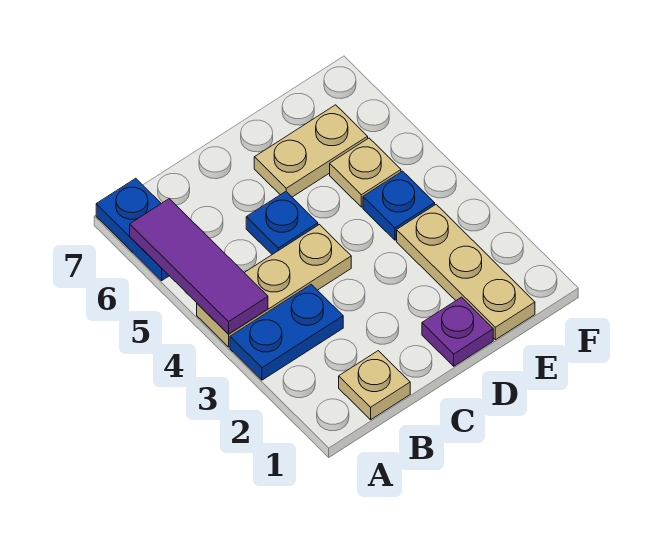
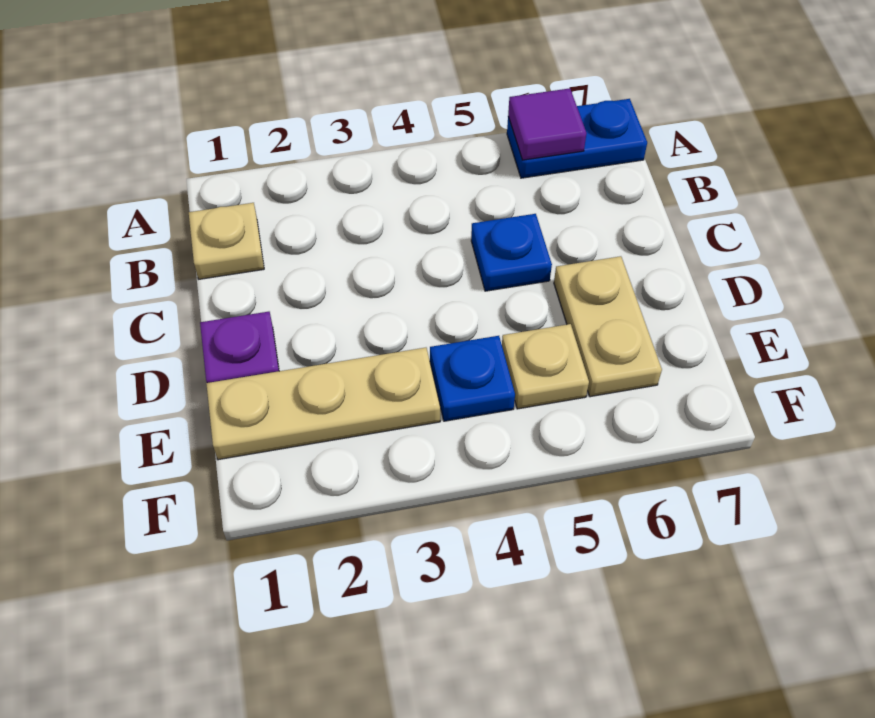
blue plate A3:B3 level 1 -> none
tan plate A4:C4 level 1 -> none
purple tile A4:A6 level 2 -> purple tile A6 level 2

